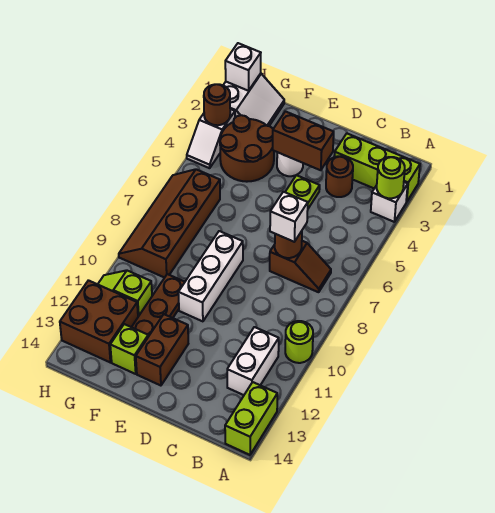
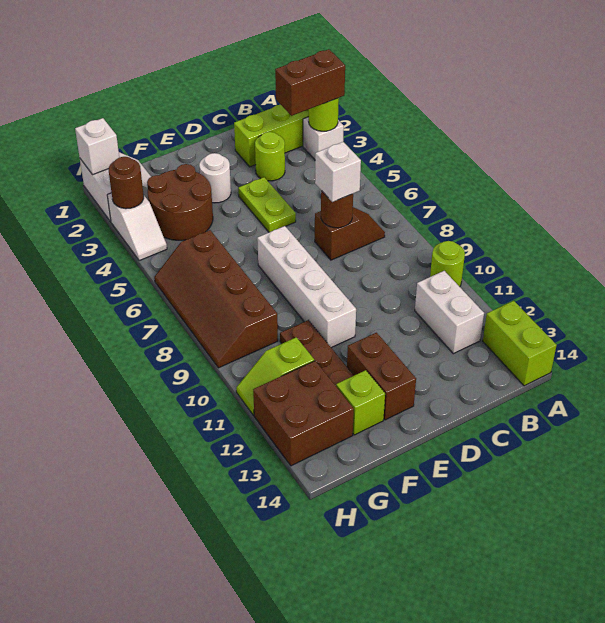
brown round brick C3 level 1 -> lime round brick C3 level 1
brown brick D3:E3 level 2 -> brown brick A3:B3 level 3
white brick E8:E10 level 1 -> white brick E7:E10 level 1

